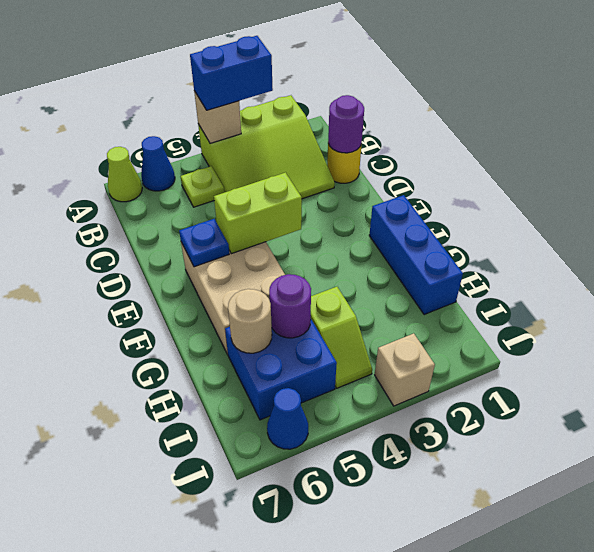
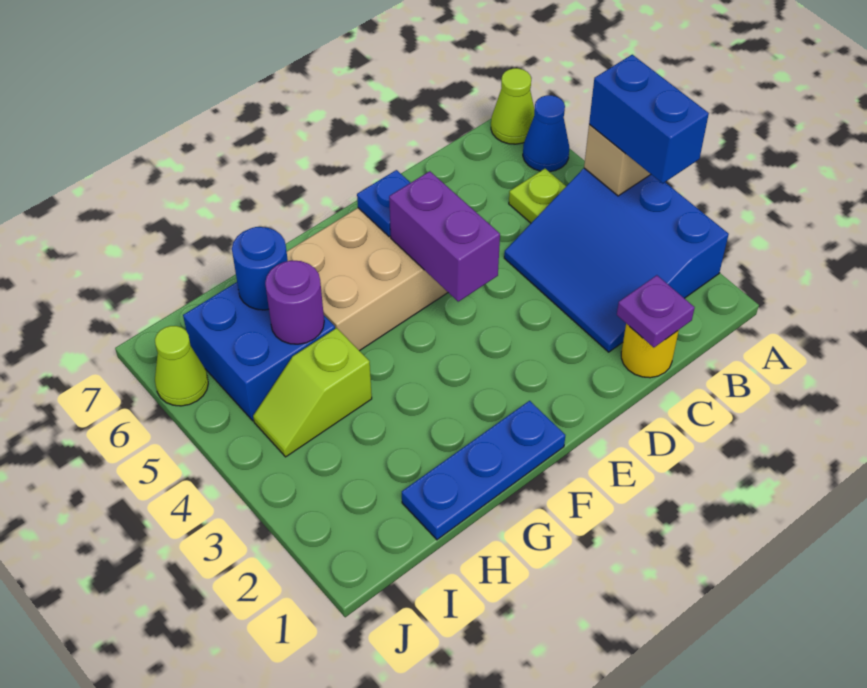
lime slope A2:C4 level 1 top A -> blue slope A2:C4 level 1 top A
purple round brick C1 level 2 -> purple plate C1 level 2
lime brick E4:E5 level 2 -> purple brick E4:E5 level 2
blue brick F1:H1 level 1 -> blue plate F1:H1 level 1
tan round brick H6 level 2 -> blue round brick H6 level 2
tan brick J3 level 1 -> none
blue cone J6 level 1 -> lime cone J6 level 1

